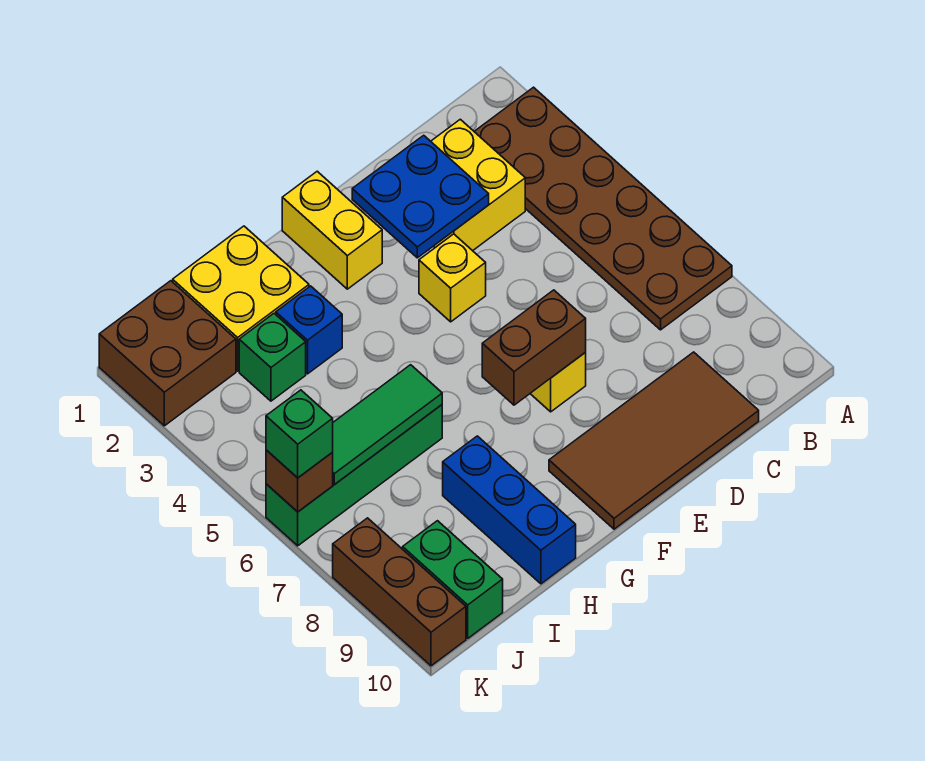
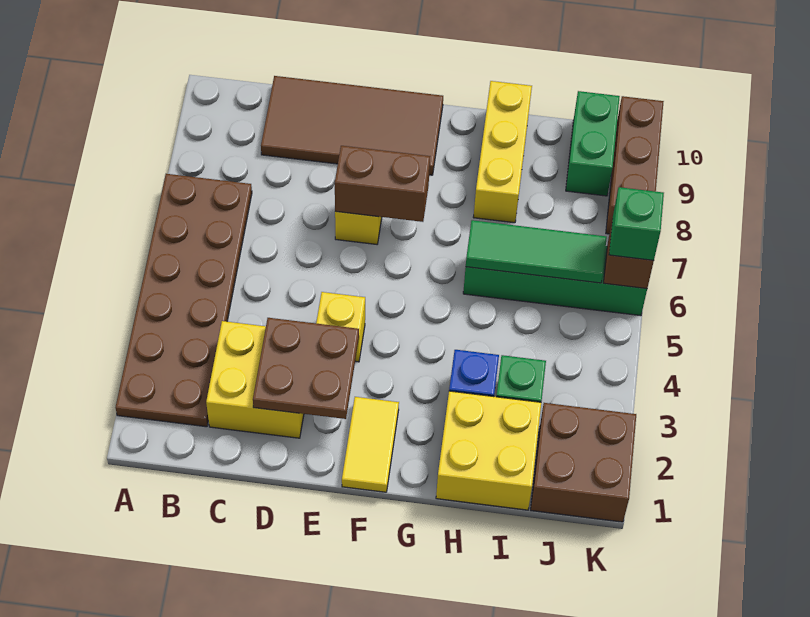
blue plate D2:E3 level 2 -> brown plate D2:E3 level 2
yellow brick F1:F2 level 1 -> yellow tile F1:F2 level 1
blue brick H8:H10 level 1 -> yellow brick H8:H10 level 1

